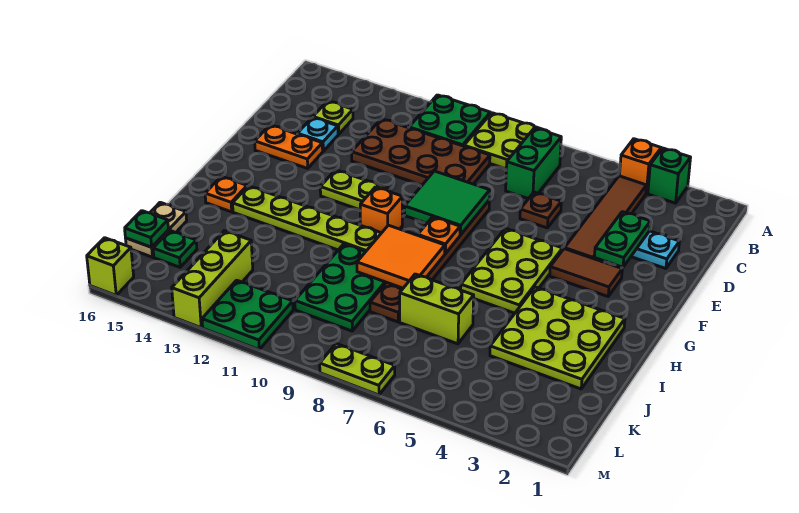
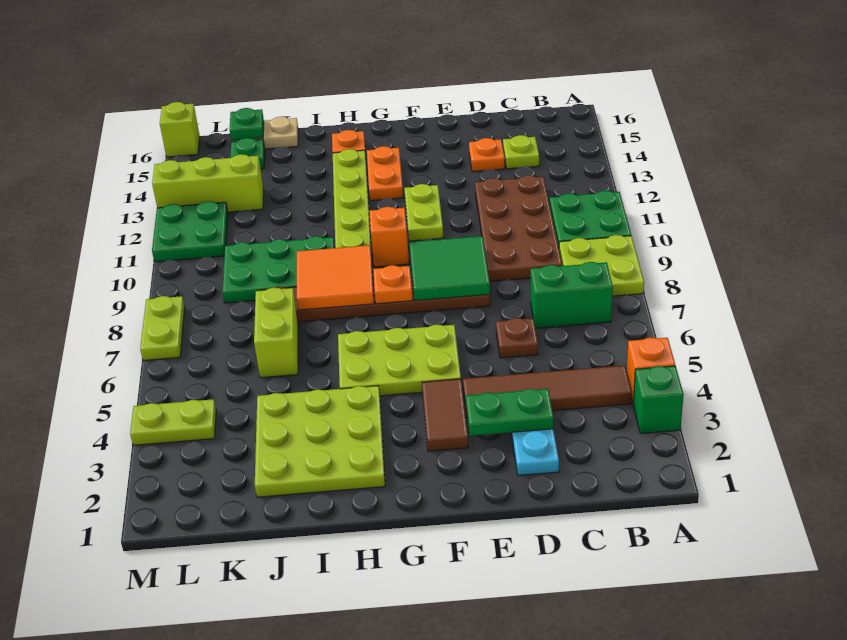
cyan plate D14 level 1 -> orange plate D14 level 1
orange plate E14:E15 level 1 -> orange plate G13:G14 level 1
none -> lime plate L4:M4 level 1

